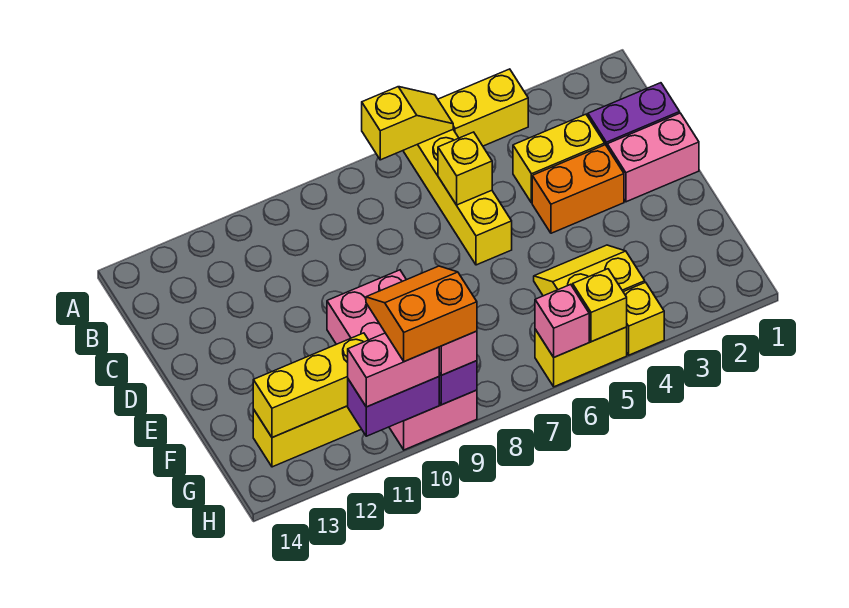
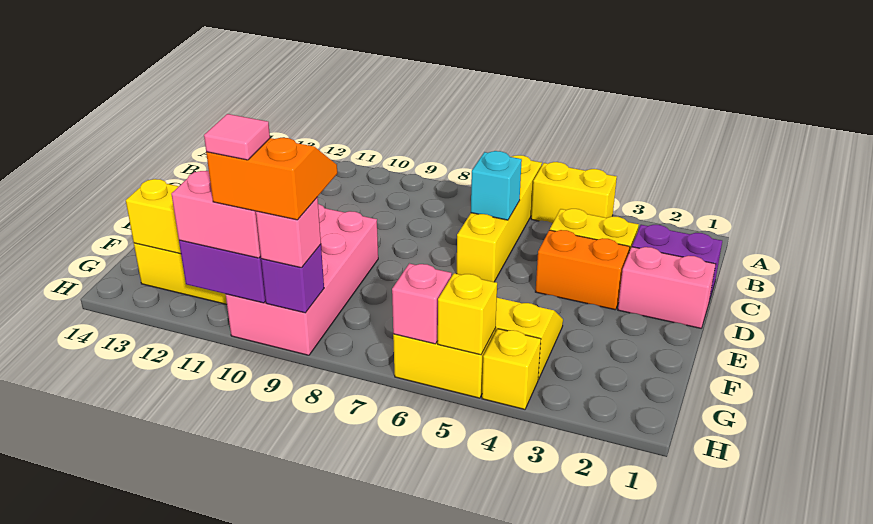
yellow slope A6:A7 level 2 top 7 -> none
yellow brick C6 level 2 -> cyan brick C6 level 2
none -> pink tile H10 level 5

